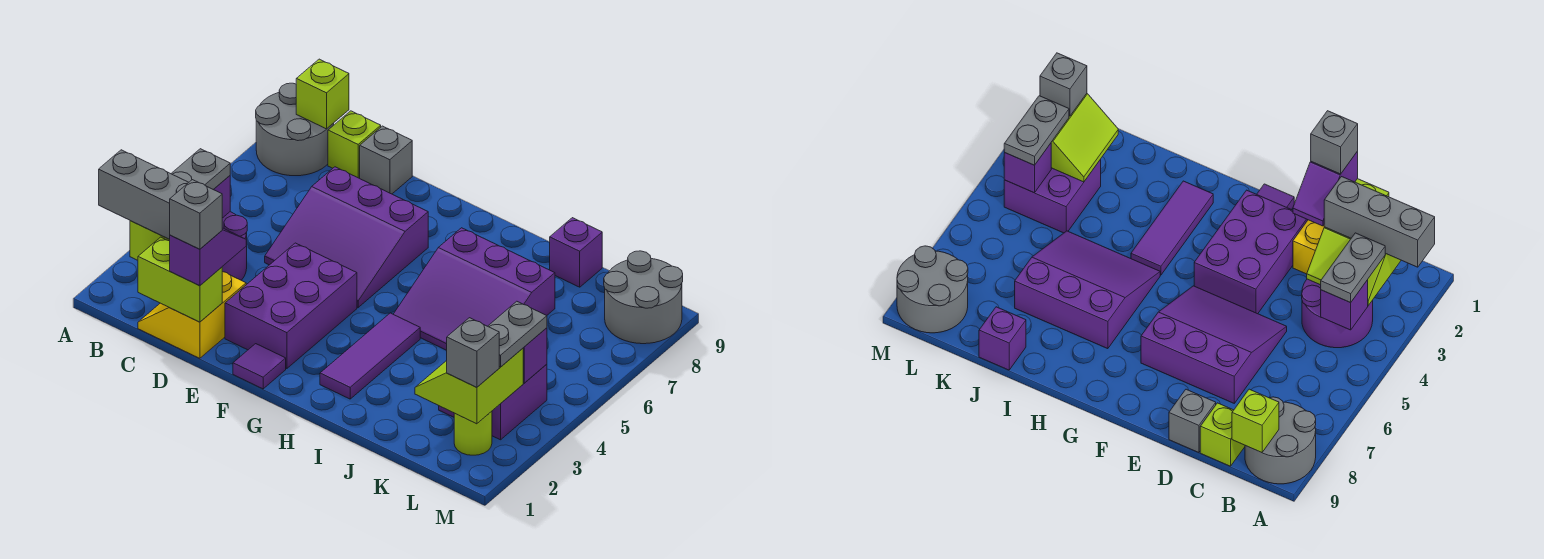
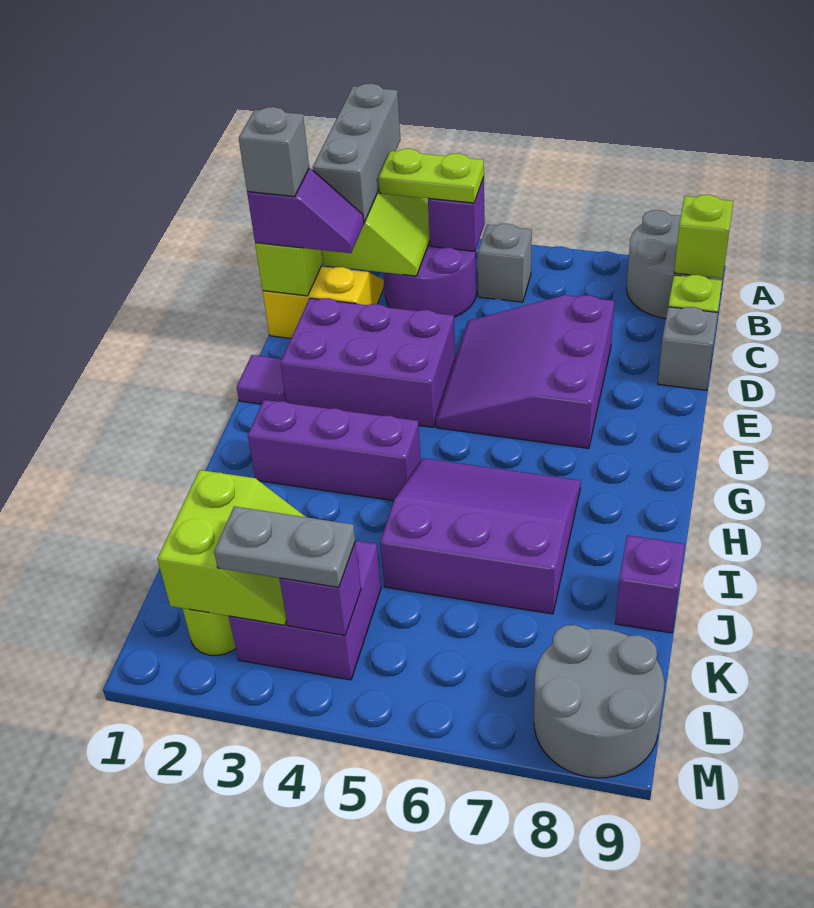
grey plate B3:B4 level 3 -> lime plate B3:B4 level 3
purple tile H2:H4 level 1 -> purple brick H2:H4 level 1
purple slope H5:J7 level 1 top 7 -> purple slope H5:J7 level 1 top J
lime slope K2:L3 level 2 top L -> lime slope K2:L3 level 2 top 2
grey brick L2 level 3 -> grey brick B5 level 1

